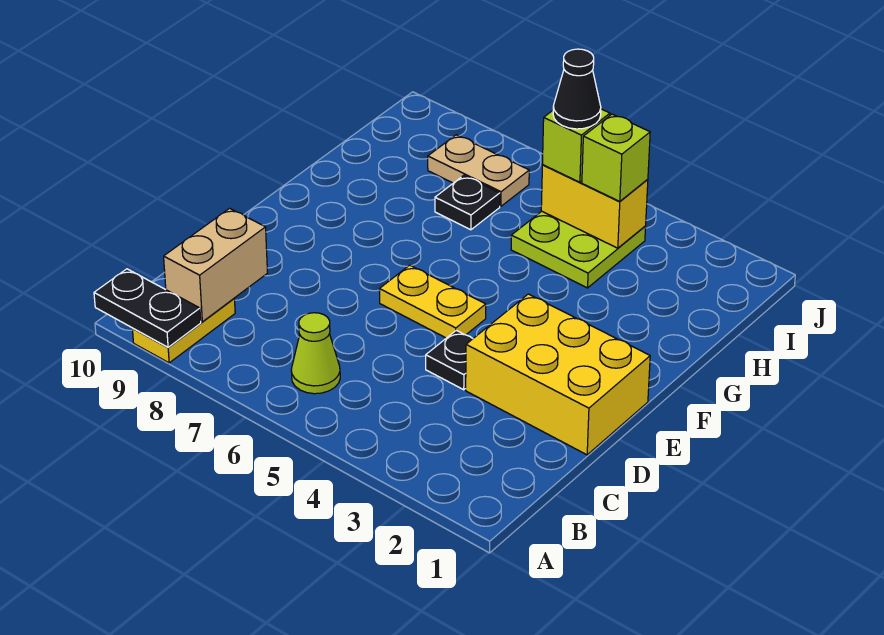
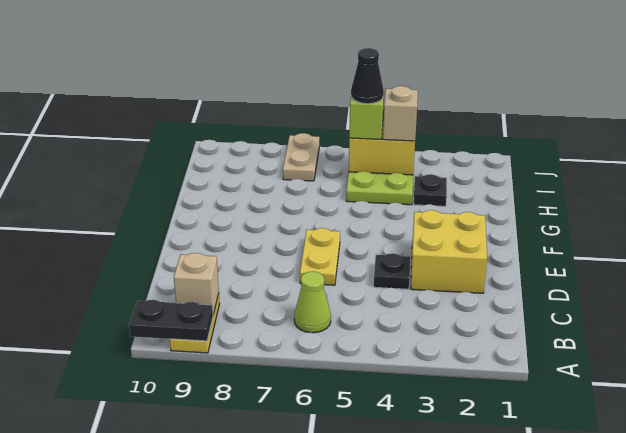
tan brick B9:C9 level 2 -> tan brick B9 level 2
yellow brick D1:E3 level 1 -> yellow brick D2:E3 level 1
yellow plate E5:E6 level 1 -> yellow plate D6:E6 level 1
black plate H7 level 1 -> black plate H3 level 1
lime brick I4 level 3 -> tan brick I4 level 3
tan plate I7:I8 level 1 -> tan plate I7:J7 level 1

